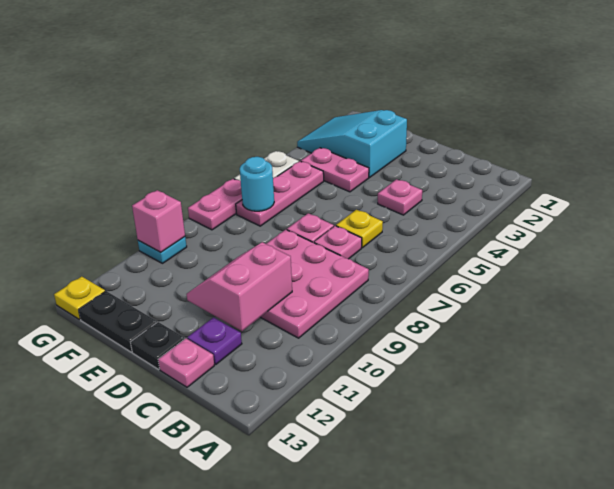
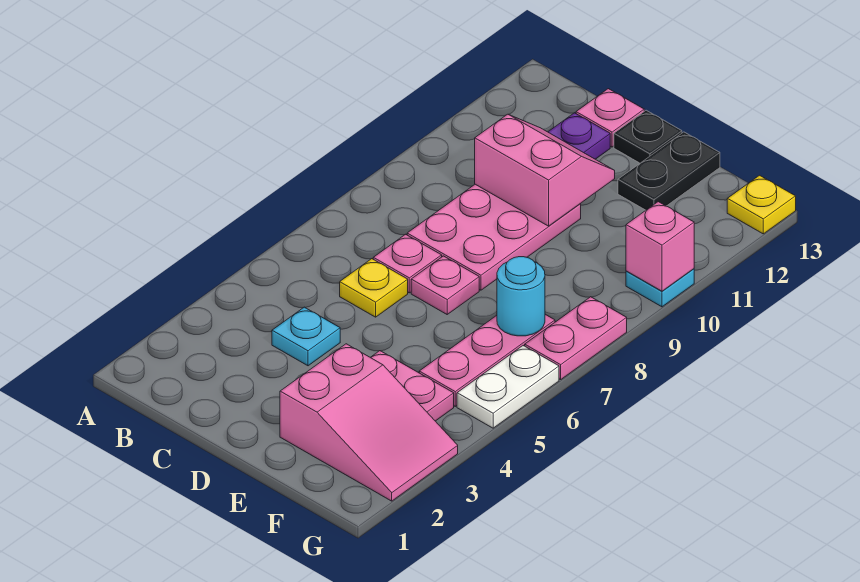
pink plate B8:D10 level 1 -> pink plate C8:D10 level 1
pink plate C4 level 1 -> cyan plate C4 level 1
pink slope C10:D11 level 2 top C -> pink slope C10:D11 level 2 top 10
cyan slope E2:G3 level 1 top E -> pink slope E2:G3 level 1 top E
black plate E13:F13 level 1 -> black plate E12:E13 level 1

